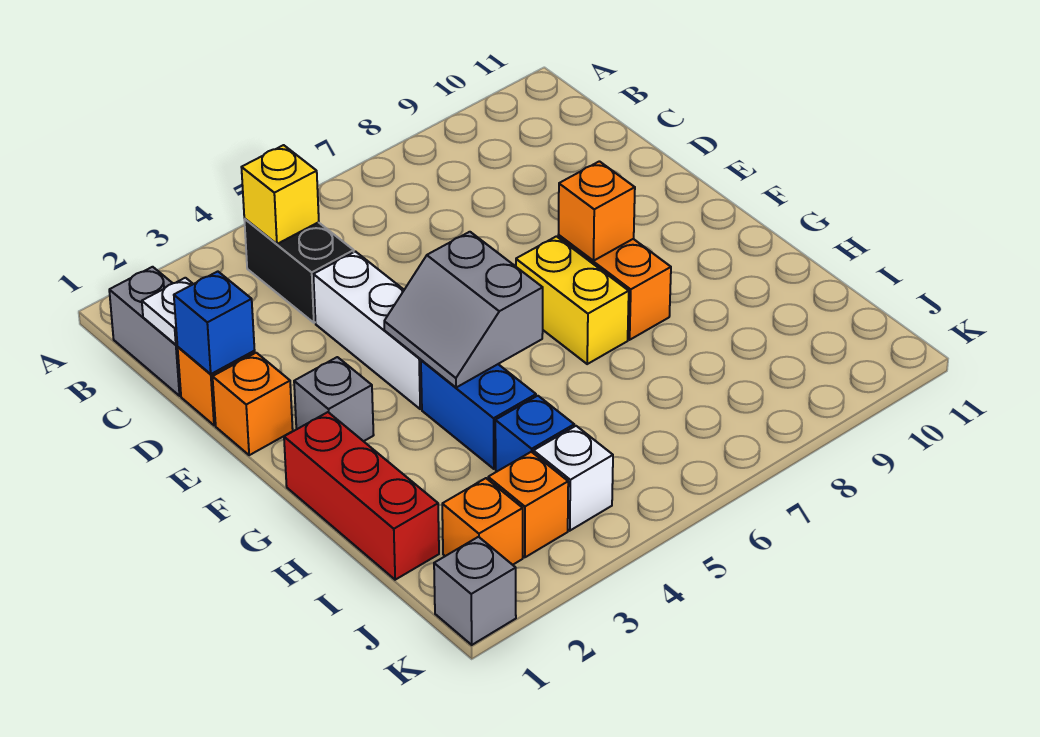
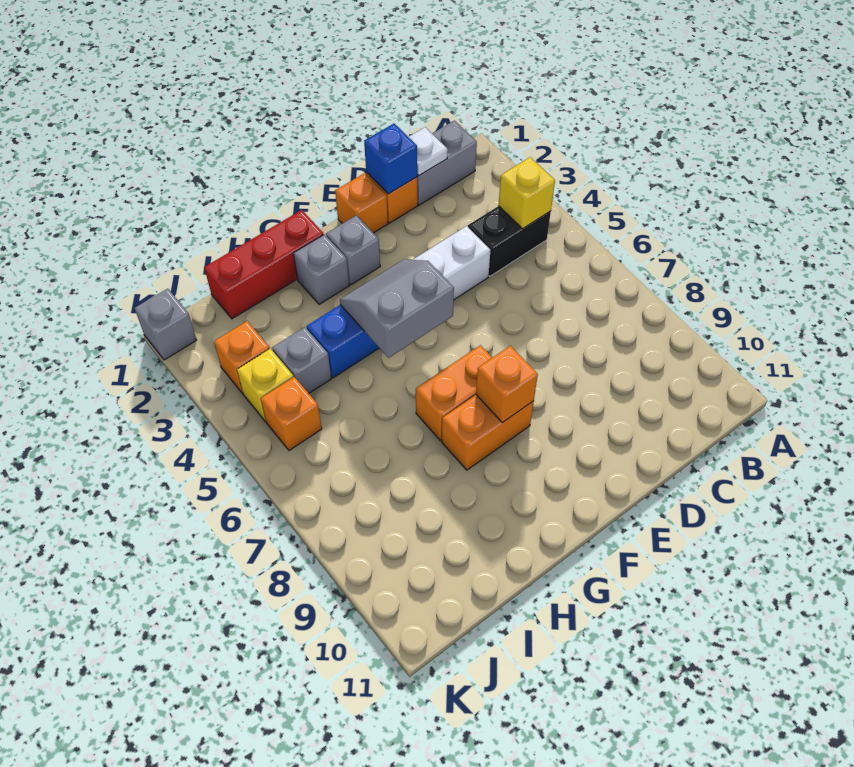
yellow brick F7:G7 level 1 -> orange brick F7:G7 level 1
none -> grey brick G2 level 1
blue brick I4 level 1 -> grey brick I4 level 1
orange brick J2 level 1 -> orange brick J5 level 1
white brick J4 level 1 -> yellow brick J4 level 1

